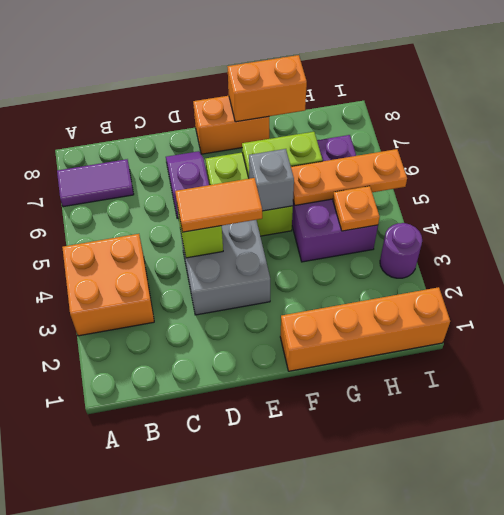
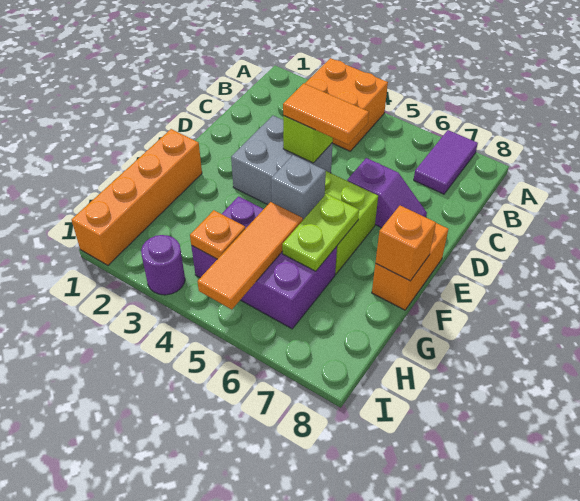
orange tile D4:E4 level 3 -> orange tile D4:D5 level 3
orange brick F8:G8 level 2 -> orange brick F8 level 2
orange plate G5:I5 level 2 -> orange tile G5:I5 level 2

